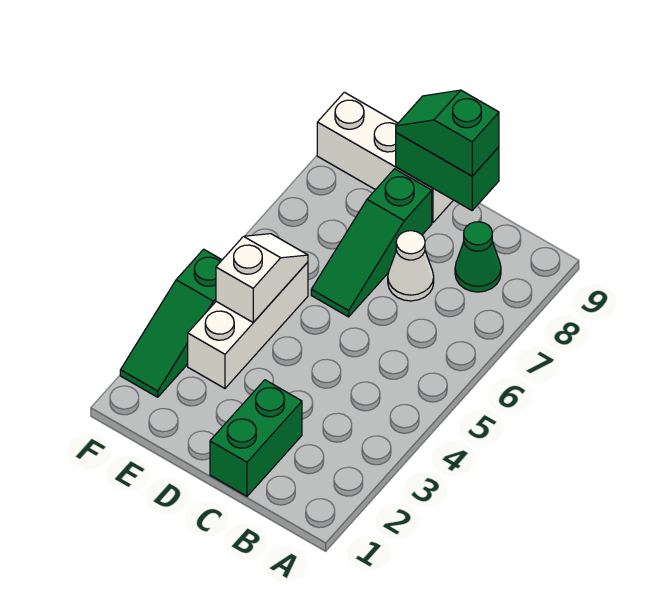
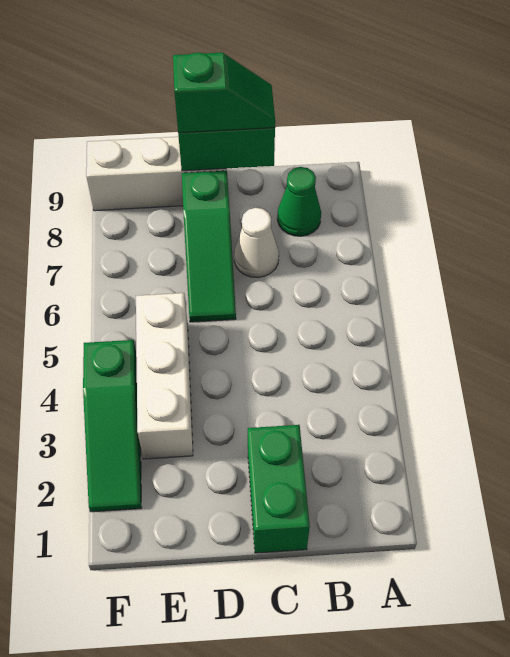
green slope C9:D9 level 3 top C -> green slope C9:D9 level 3 top D
white slope E4:E5 level 2 top 4 -> none

